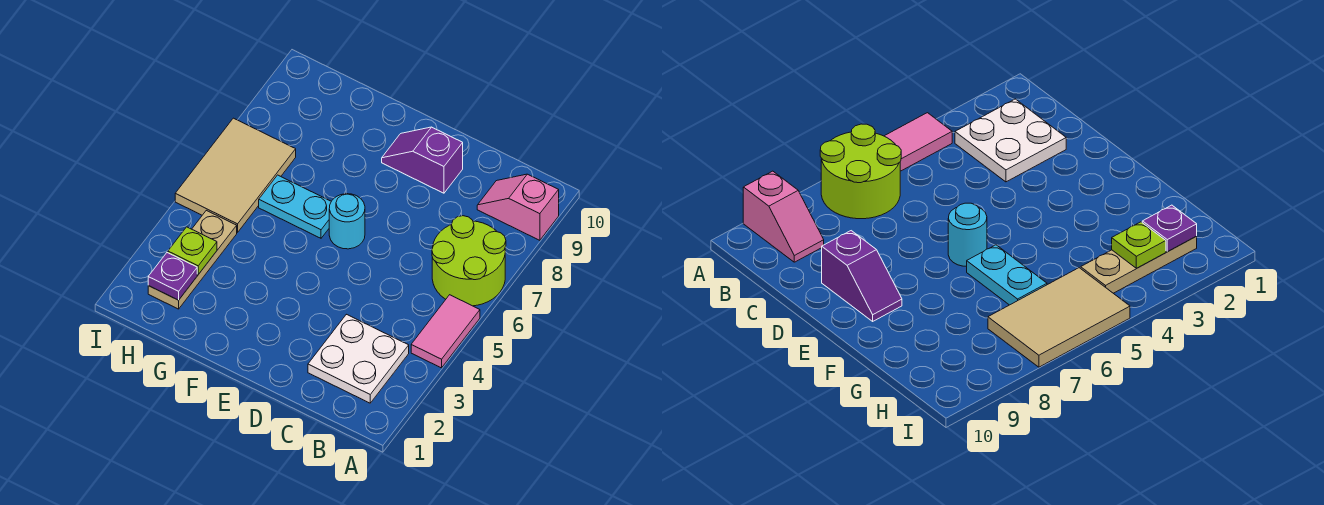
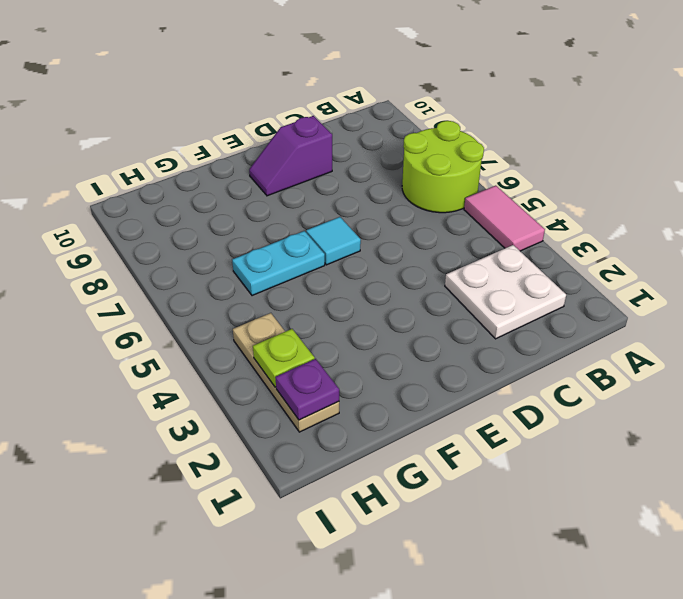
pink slope A9:B9 level 1 top A -> none
cyan round brick E6 level 1 -> cyan tile E6 level 1
tan tile H5:I7 level 1 -> none

